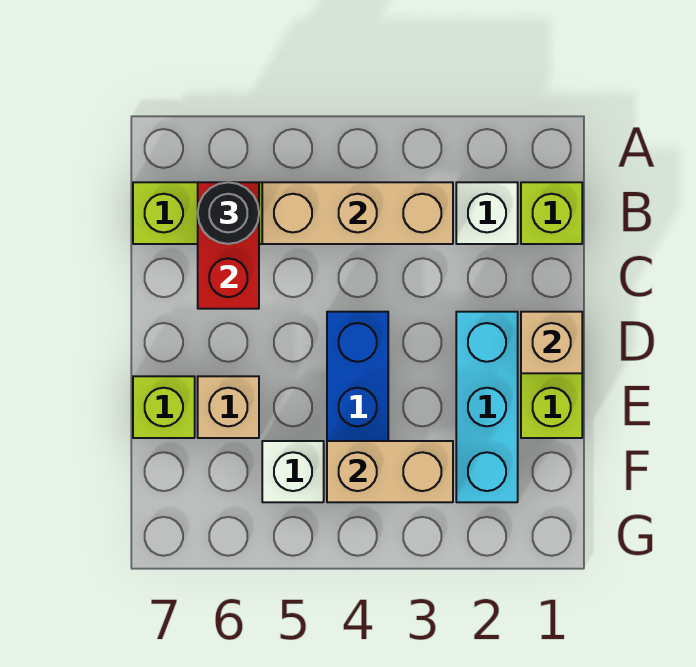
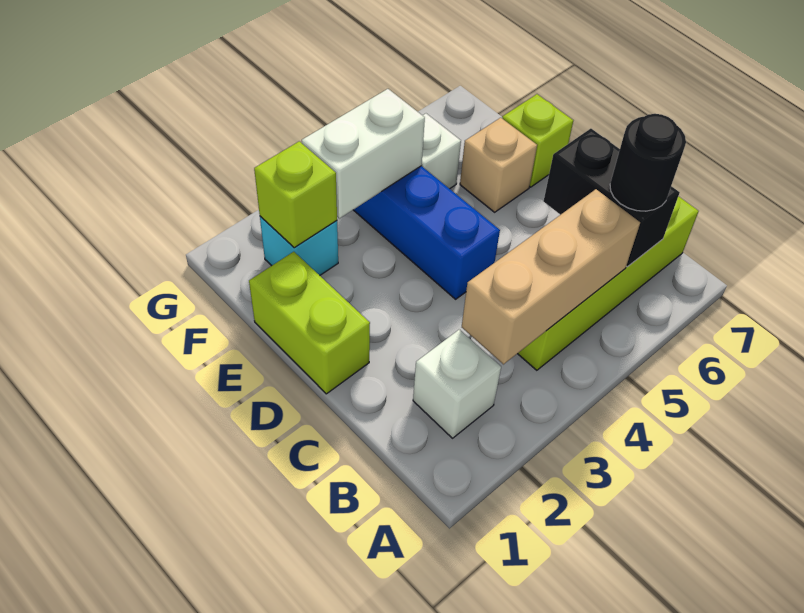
lime brick B1 level 1 -> lime brick F2 level 2
red brick B6:C6 level 2 -> black brick B6:C6 level 2
tan brick D1 level 2 -> none
cyan brick D2:F2 level 1 -> cyan brick F2 level 1
tan brick F3:F4 level 2 -> white brick F3:F4 level 2

